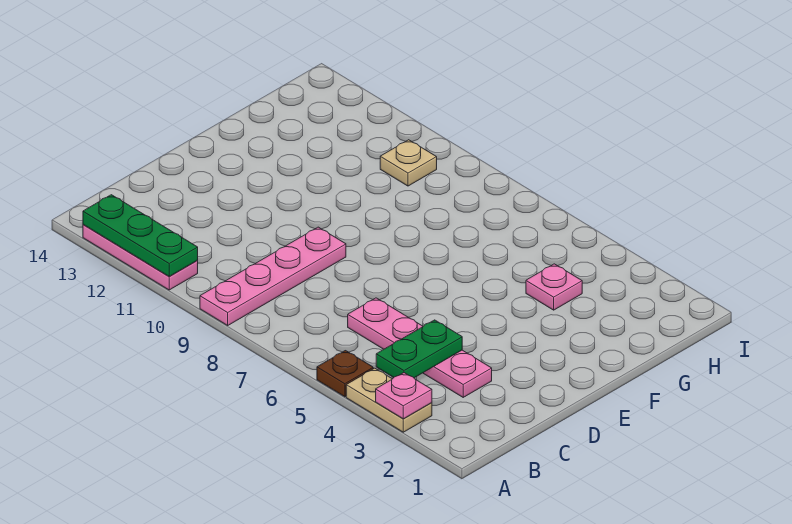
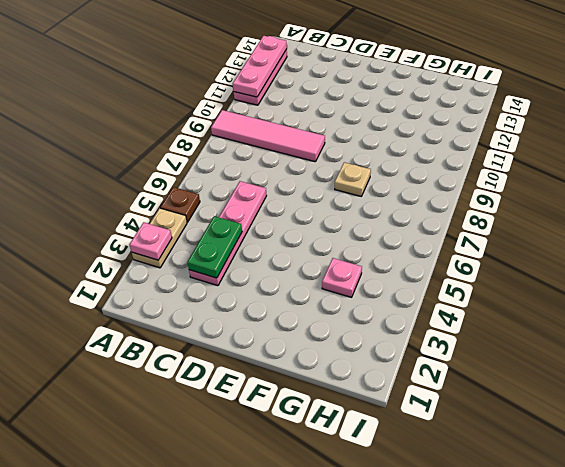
pink plate A9:D9 level 1 -> pink tile A9:D9 level 1
green plate A11:A13 level 2 -> pink plate A11:A13 level 2
green plate B4:C4 level 2 -> green plate C3:C4 level 2
tan plate H10 level 1 -> tan plate F8 level 1

